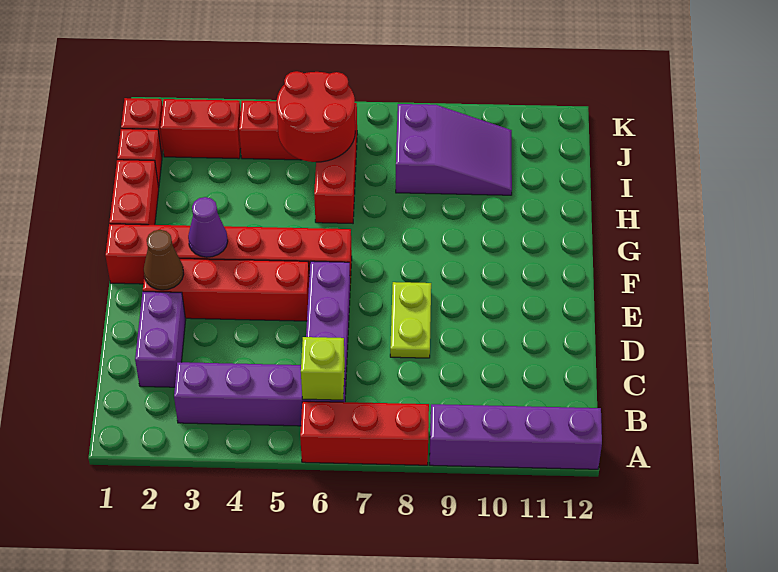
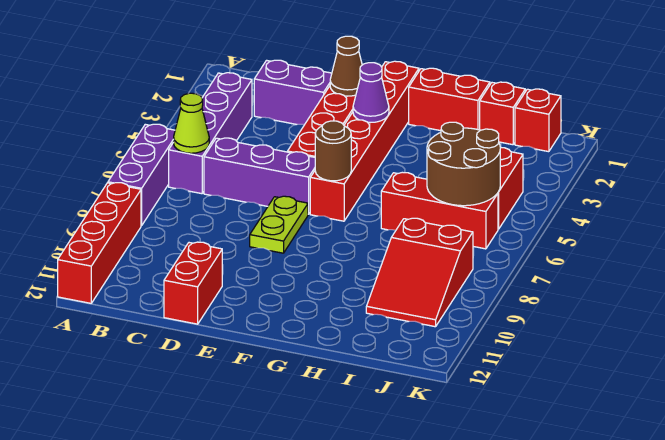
red brick A6:A8 level 1 -> purple brick A6:A8 level 1
purple brick A9:A12 level 1 -> red brick A9:A12 level 1
lime brick B6 level 2 -> lime cone B6 level 2
lime plate D8:E8 level 1 -> lime plate E7:E8 level 1
none -> brown round brick F6 level 2
red round brick I5:J6 level 2 -> brown round brick I5:J6 level 2
purple slope I8:J10 level 1 top 8 -> red slope I8:J10 level 1 top 8
red brick J2:J3 level 1 -> red brick D11:D12 level 1

